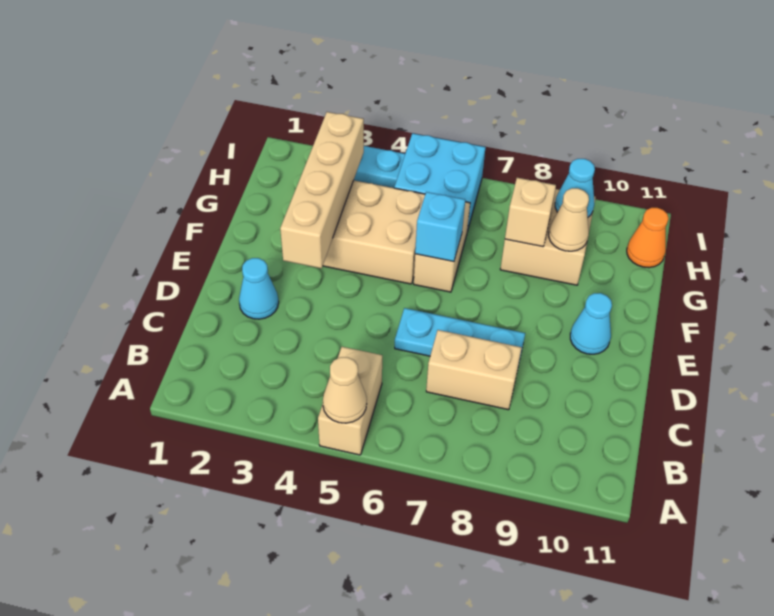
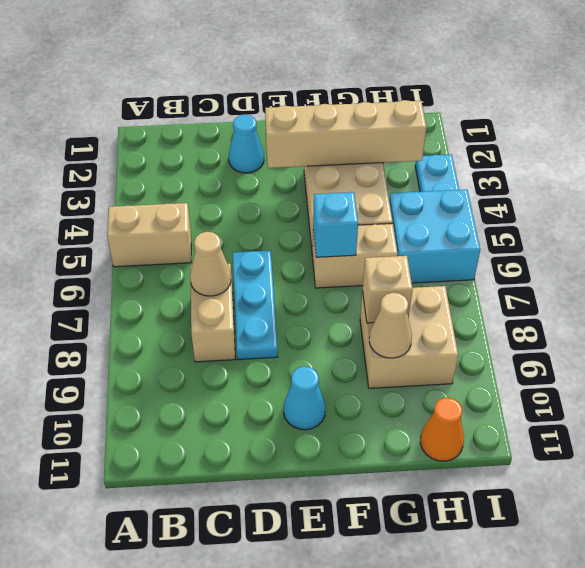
tan cone A5 level 2 -> tan cone C7 level 2
cyan cone H9 level 2 -> none

